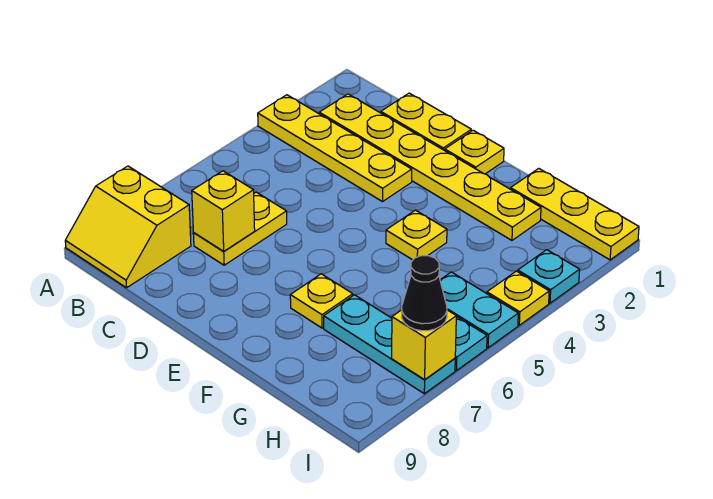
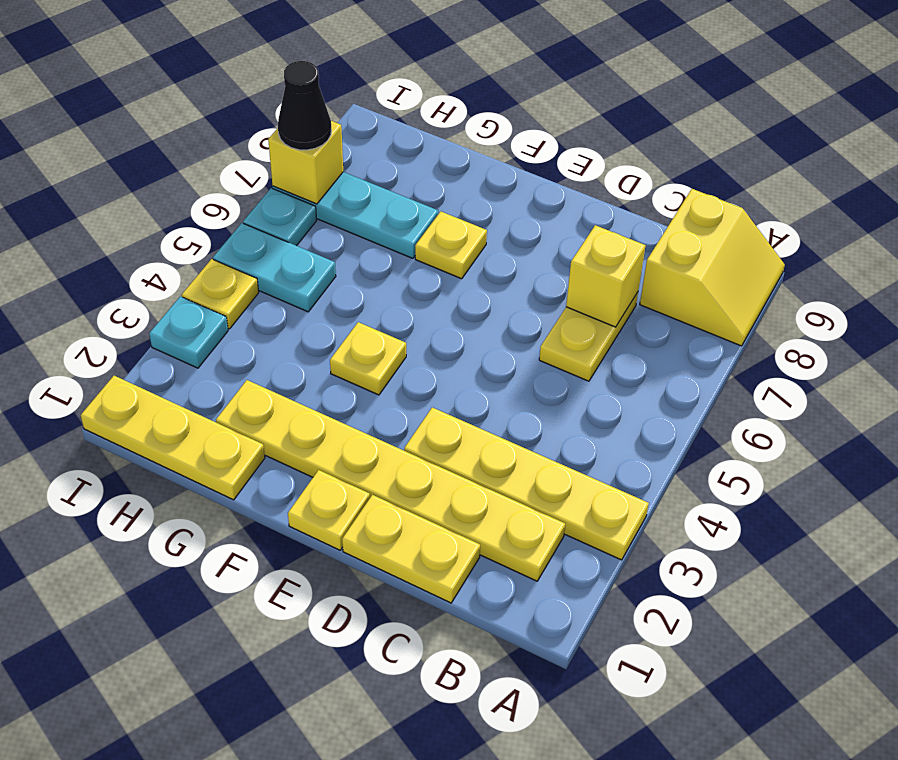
yellow slope A8:B9 level 1 top 8 -> yellow slope A8:B9 level 1 top B

